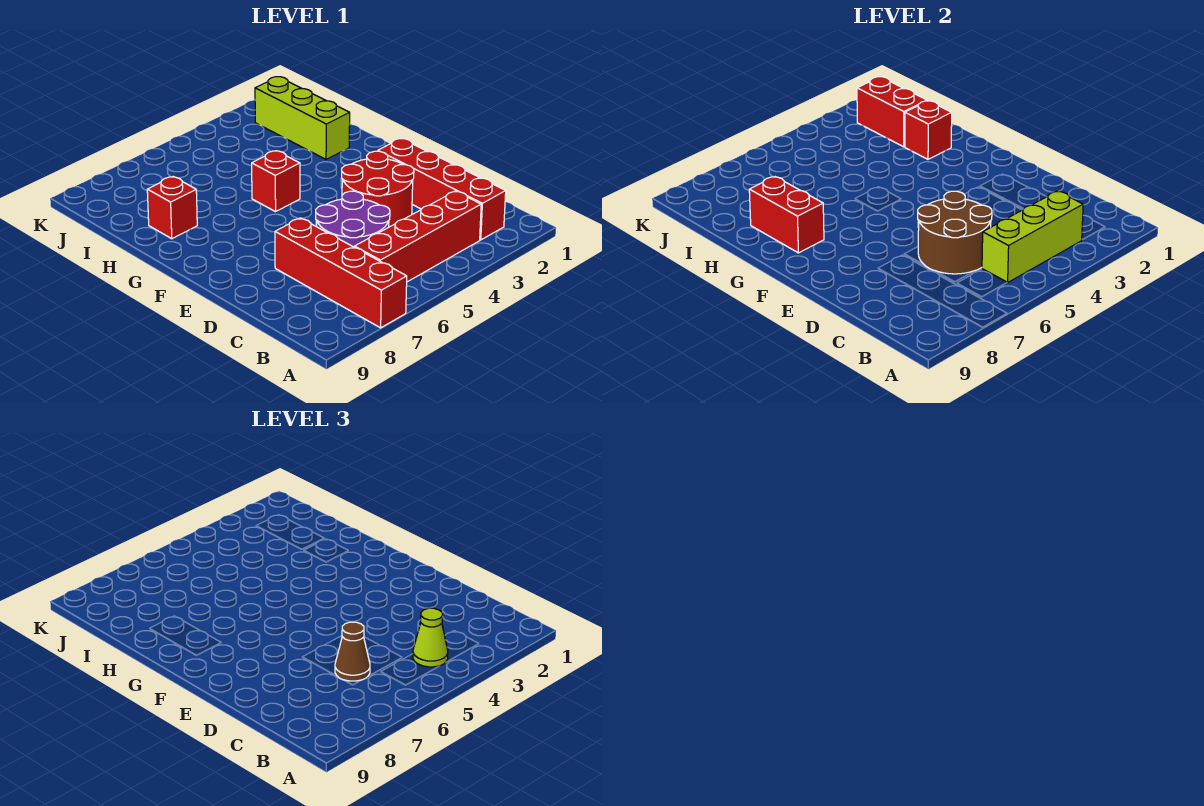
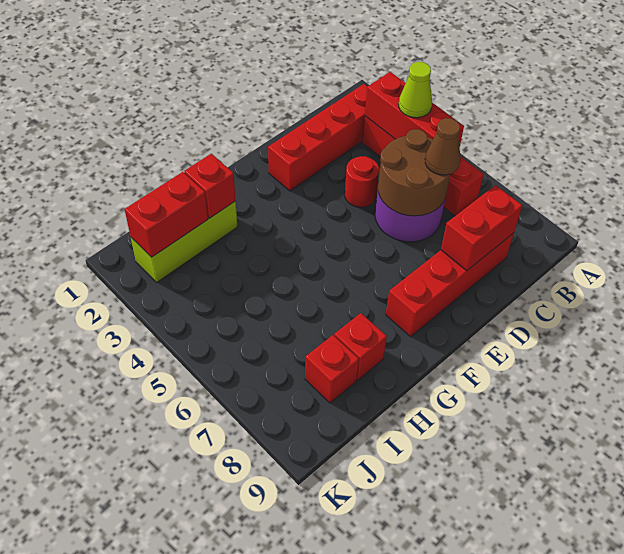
red brick A7:D7 level 1 -> red brick C8:F8 level 1
lime brick B3:B5 level 2 -> red brick B3:B5 level 2
red round brick D3:E4 level 1 -> red round brick D4 level 1
red brick G5 level 1 -> red brick I8 level 1
red brick G8:H8 level 2 -> red brick C8:D8 level 2

